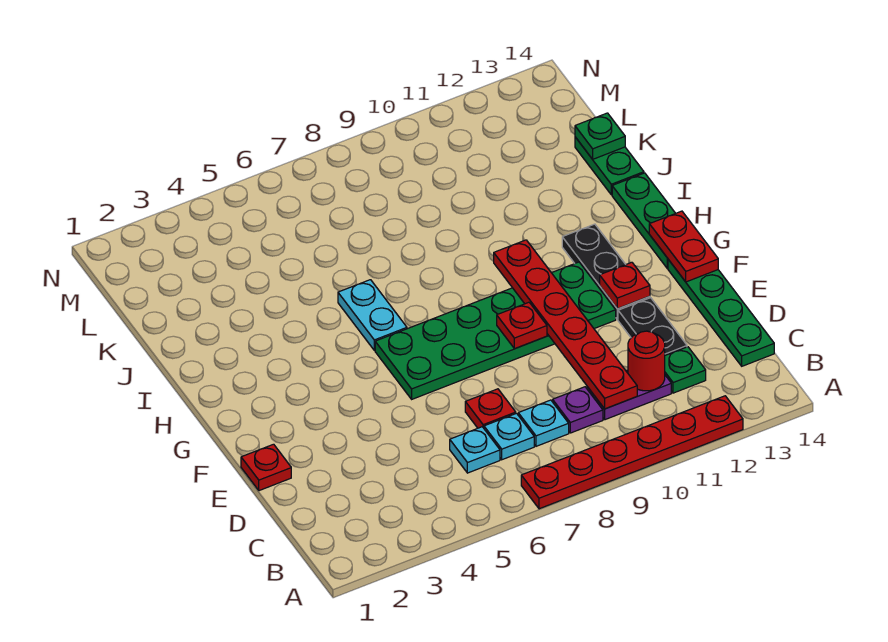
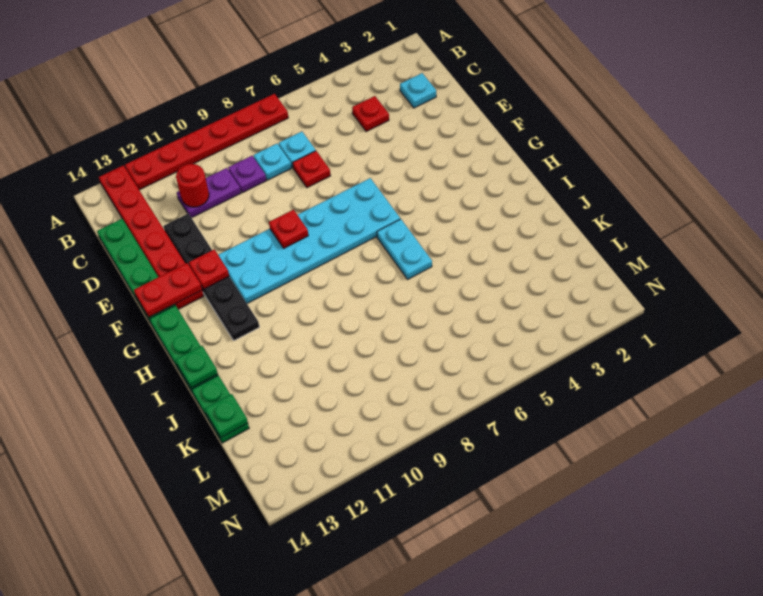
cyan plate C6 level 1 -> cyan plate C2 level 1
red plate C10:H10 level 2 -> red plate A13:F13 level 1
green plate C12 level 1 -> green plate I14 level 2
red plate E1 level 1 -> red plate C4 level 1
green plate F6:G11 level 1 -> cyan plate F6:G11 level 1
red plate F14:G14 level 2 -> red plate F13:F14 level 2

